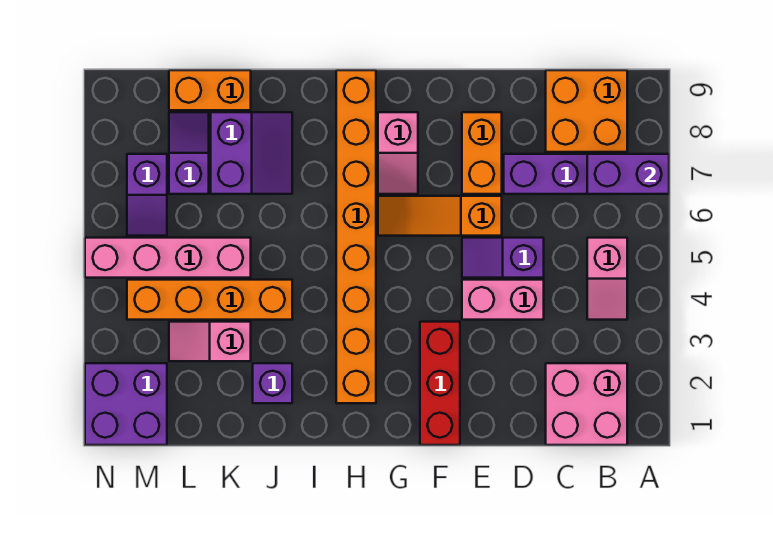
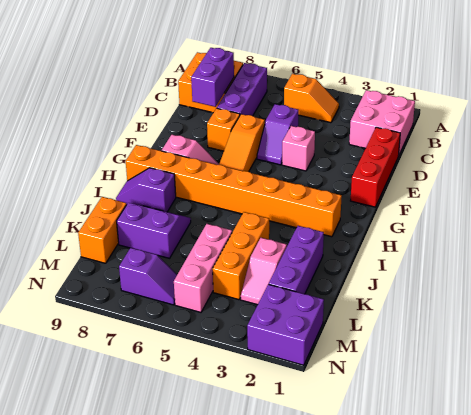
purple brick A7:B7 level 2 -> purple brick C8:D8 level 2
pink slope B4:B5 level 1 top 5 -> orange slope B4:B5 level 1 top 5
pink brick D4:E4 level 1 -> pink brick E4 level 1
orange brick E7:E8 level 1 -> orange brick E7 level 1
red brick F1:F3 level 1 -> red brick D1:F1 level 1
purple brick J2 level 1 -> purple brick J2:L2 level 1
orange brick J4:M4 level 1 -> orange brick J4:L4 level 1
pink brick K5:N5 level 1 -> pink brick K5:M5 level 1
purple slope L7:L8 level 1 top 7 -> purple slope I8:I9 level 1 top 8

